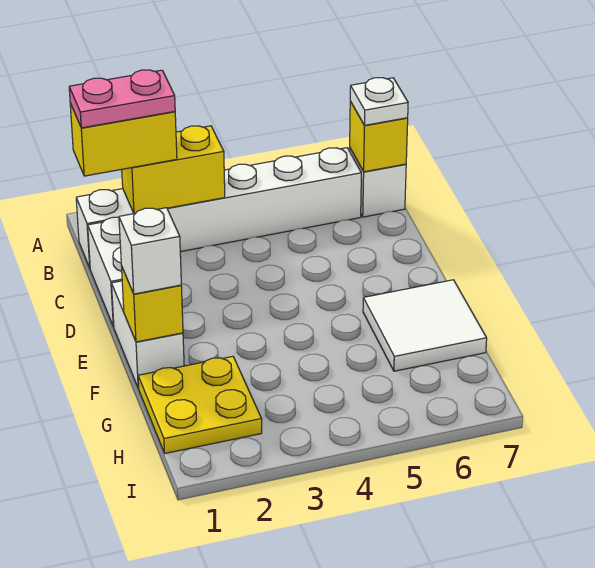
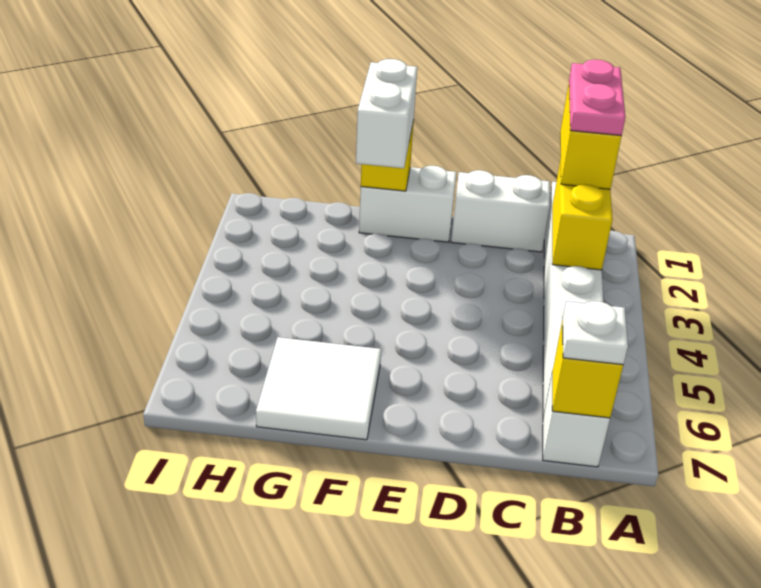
white brick F1 level 3 -> white brick F1:F2 level 3
yellow plate G1:H2 level 1 -> none

